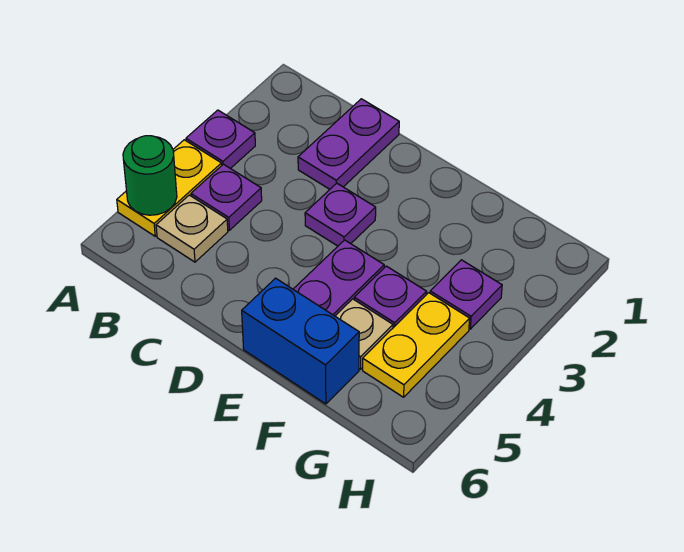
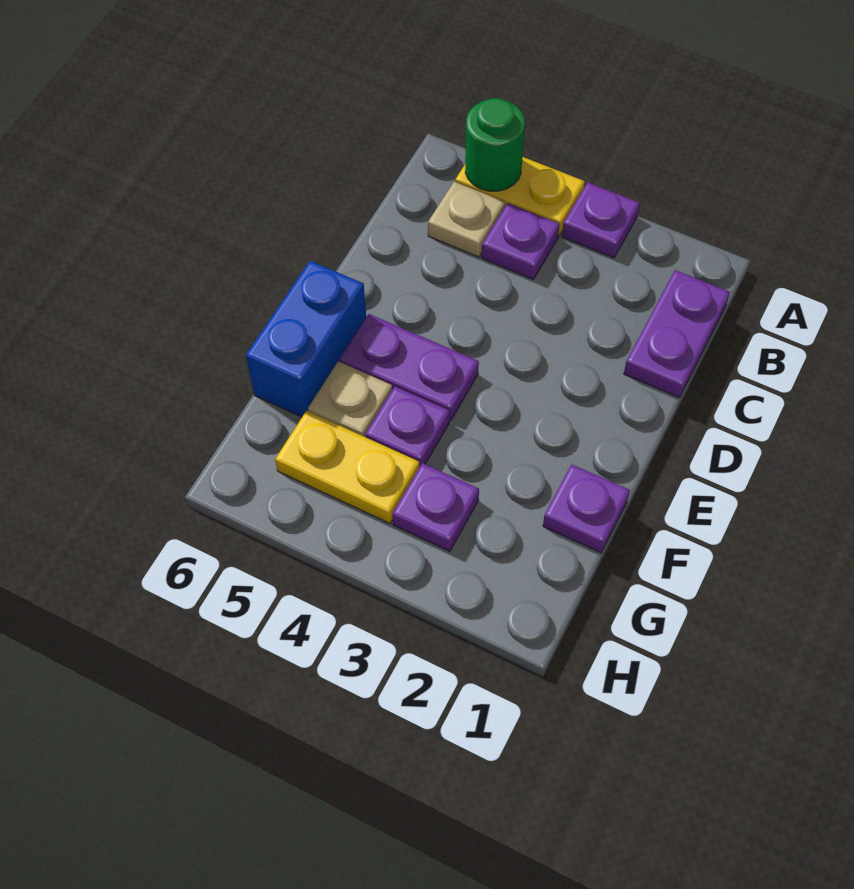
purple plate C1:C2 level 1 -> purple plate B1:C1 level 1
purple plate D3 level 1 -> purple plate F1 level 1

